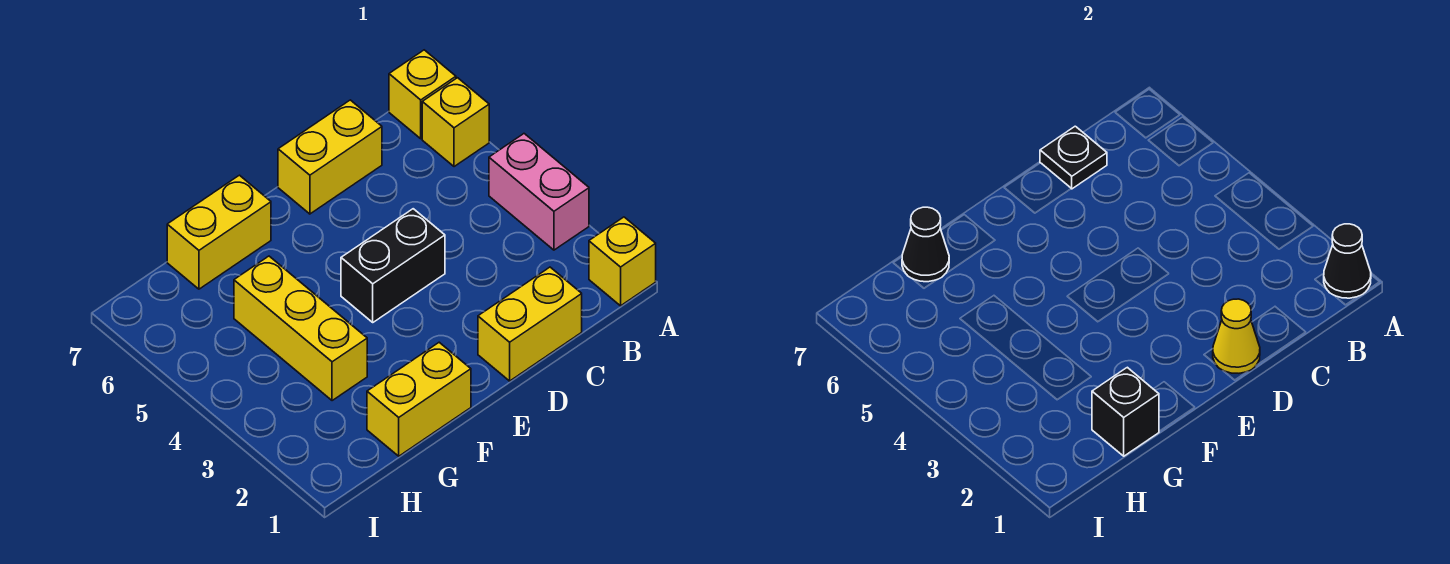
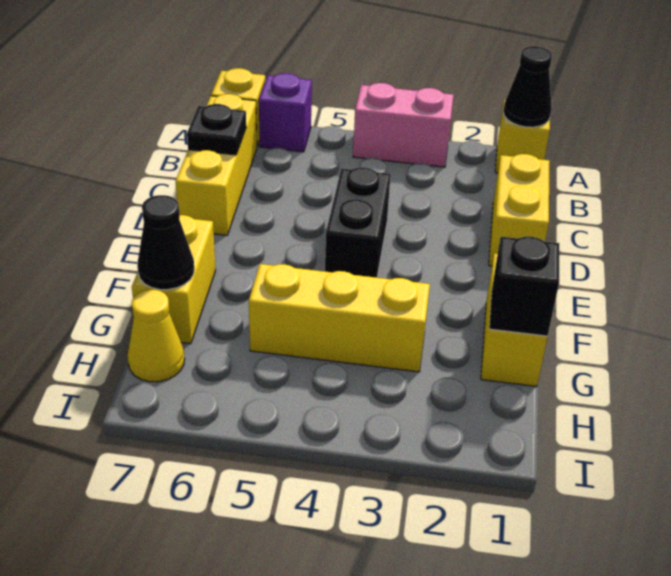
yellow brick A6 level 1 -> purple brick A6 level 1
yellow brick C7:D7 level 1 -> yellow brick B7:D7 level 1
yellow cone D1 level 2 -> yellow cone H7 level 1

